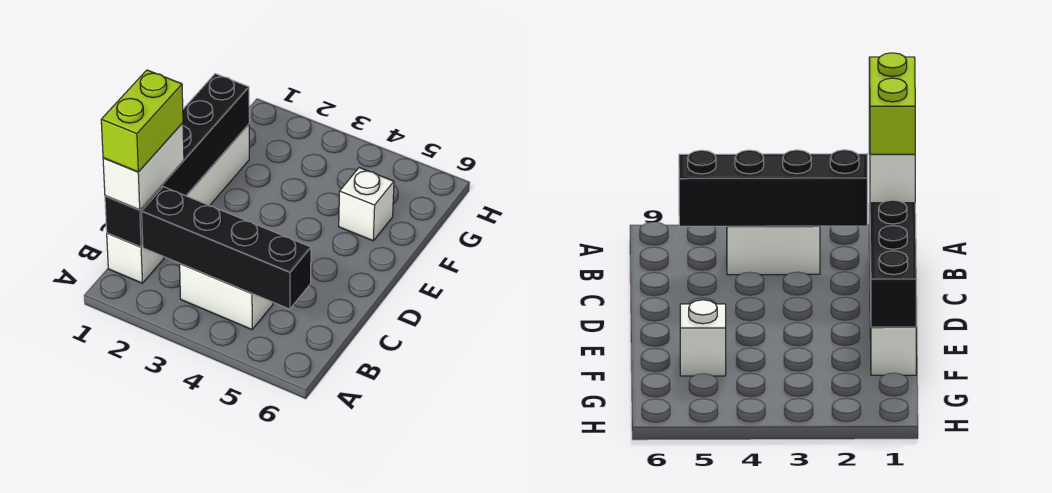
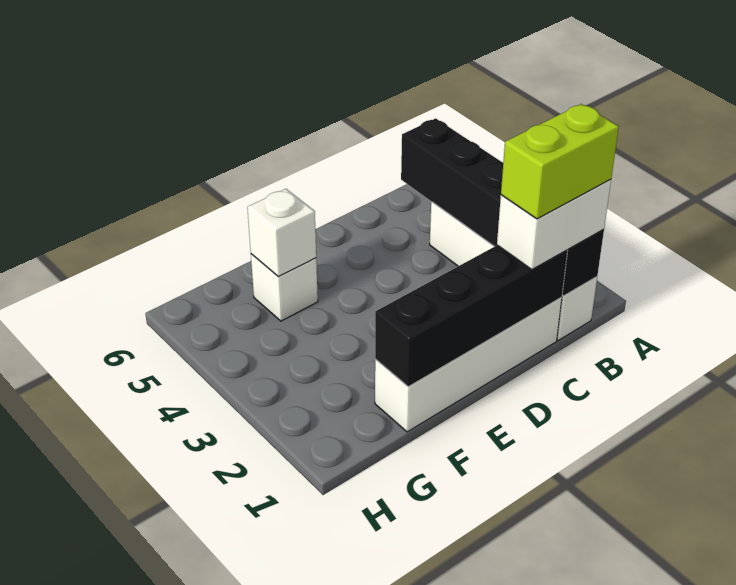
none -> white brick F5 level 2

